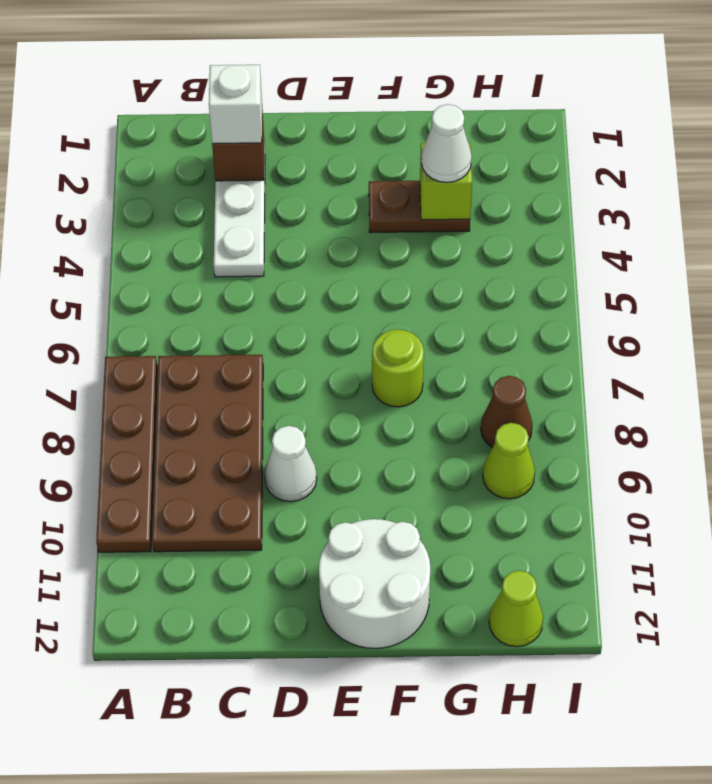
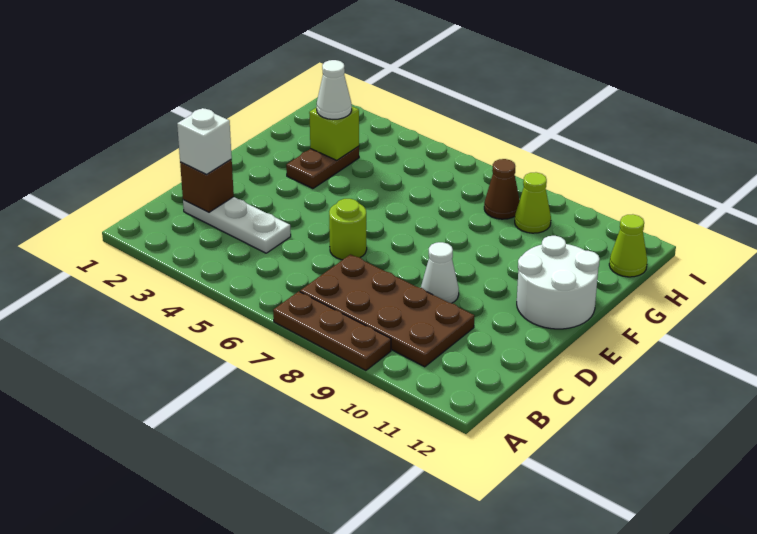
brown plate A7:A10 level 1 -> brown plate A7:A9 level 1
lime round brick F7 level 1 -> lime round brick D6 level 1

